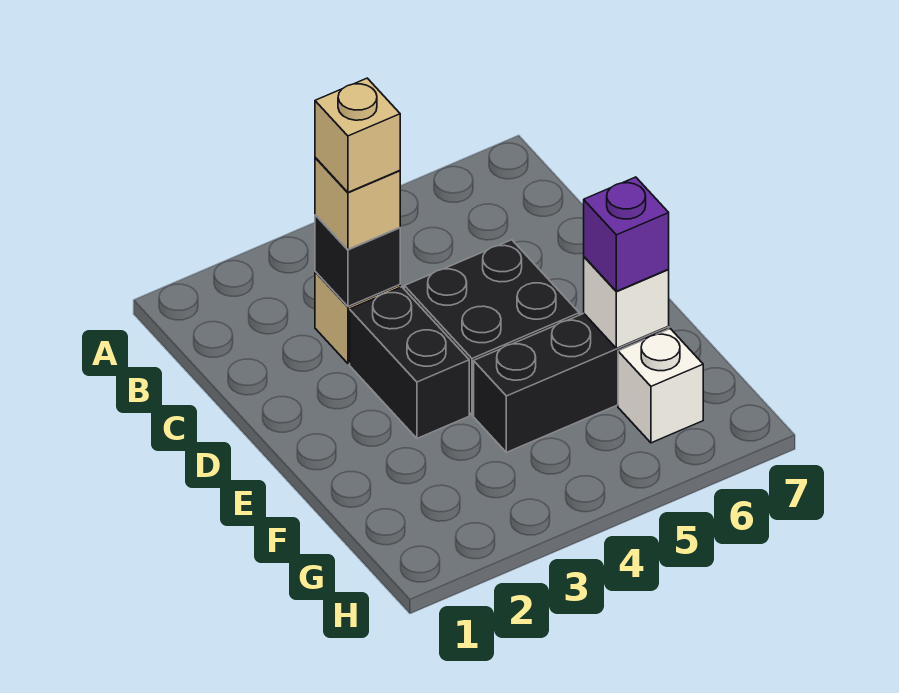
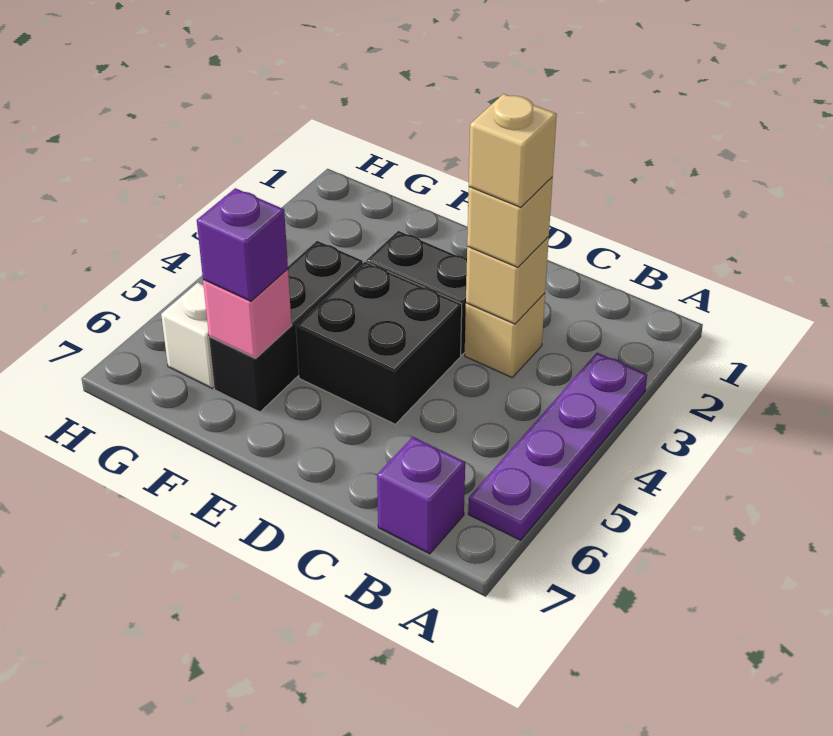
none -> purple plate A3:A6 level 1
none -> purple brick B7 level 1
black brick C3 level 2 -> tan brick C3 level 2
white brick F6 level 2 -> pink brick F6 level 2

